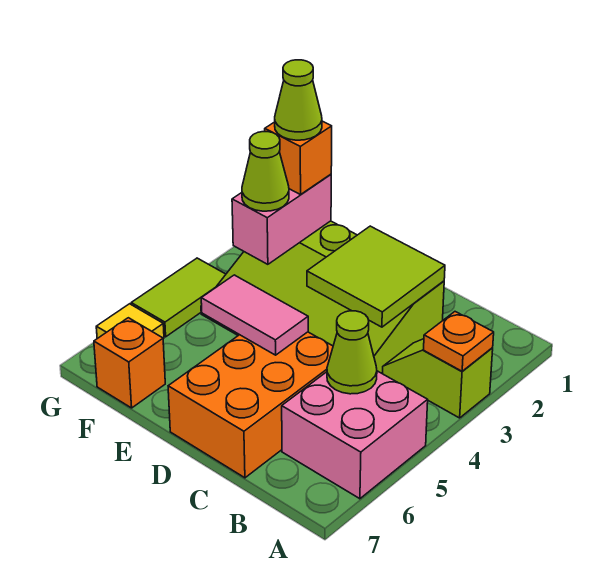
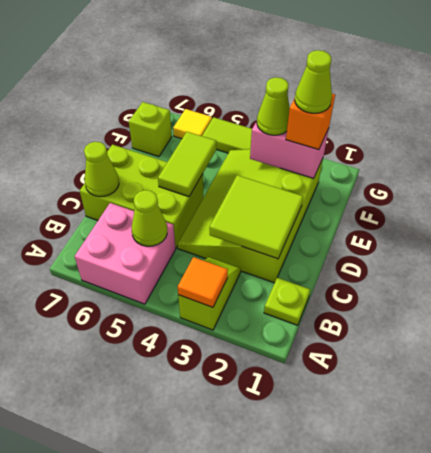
orange plate A3 level 2 -> orange tile A3 level 2
none -> lime plate B1 level 1
orange brick C5:D7 level 1 -> lime brick C5:D7 level 1
none -> lime cone C7 level 2
pink tile D5:E5 level 2 -> lime tile D5:E5 level 2
orange brick F7 level 1 -> lime brick F7 level 1

